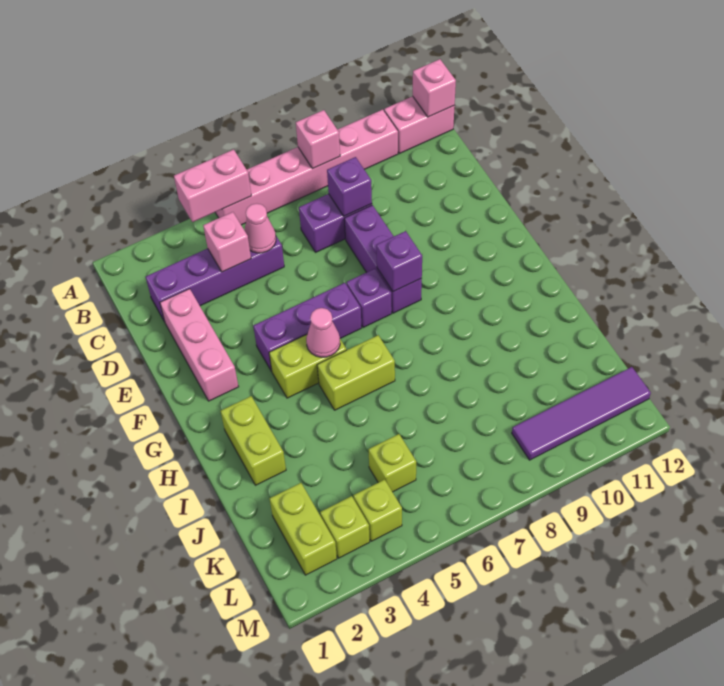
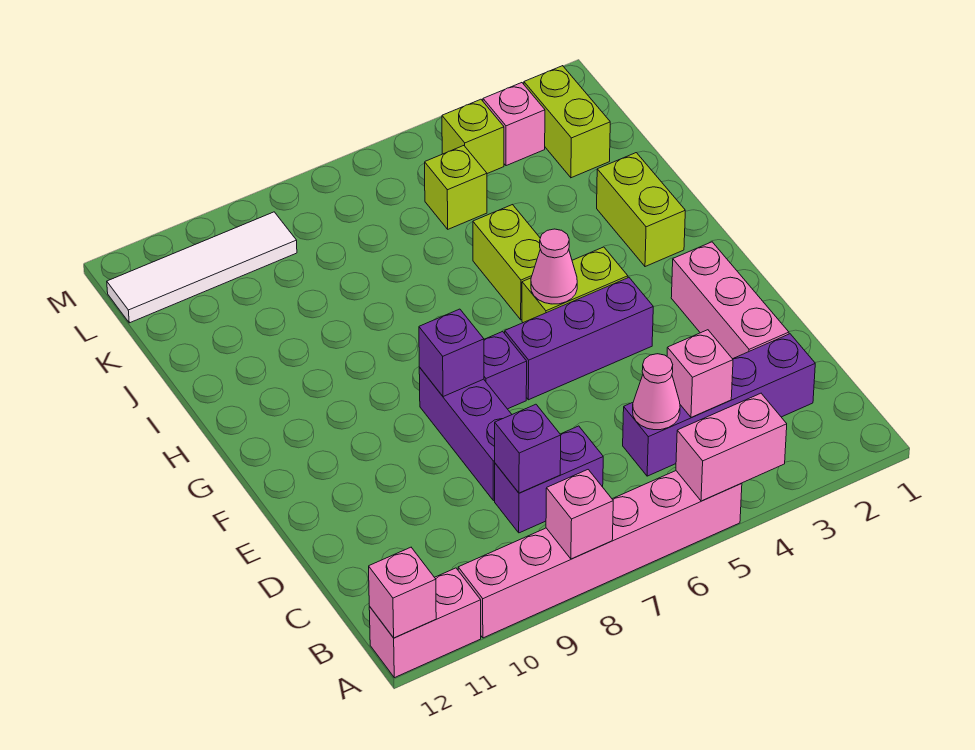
lime brick H5:H6 level 1 -> lime brick H5:I5 level 1
lime brick L3 level 1 -> pink brick L3 level 1
purple tile L9:L12 level 1 -> white tile L9:L12 level 1

